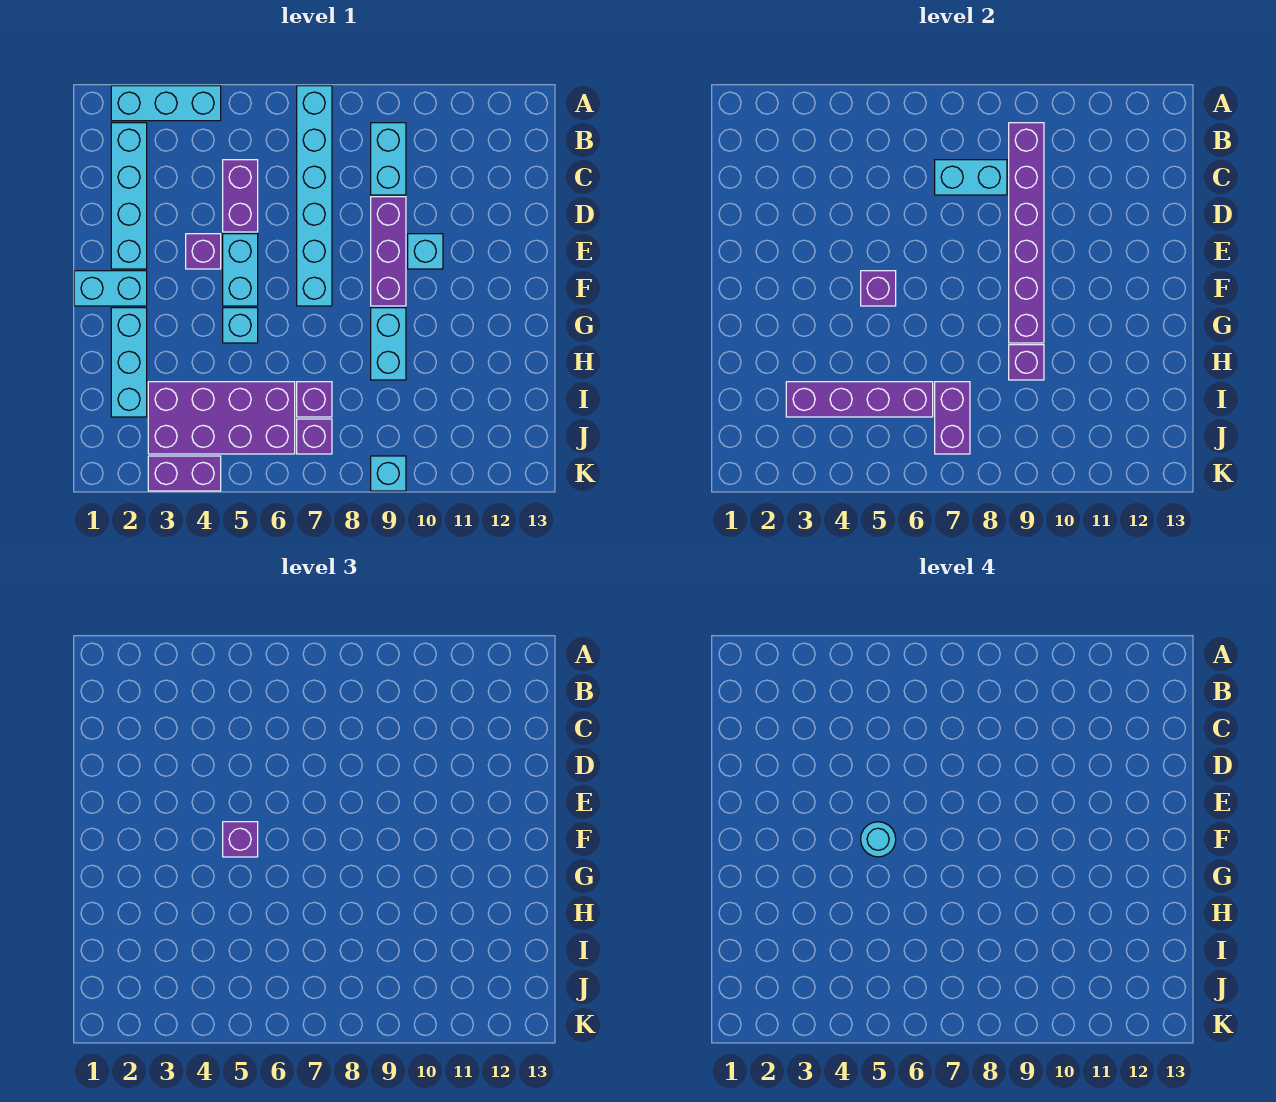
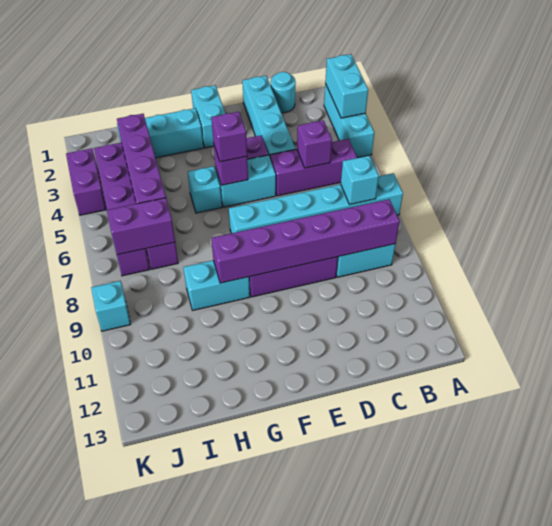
cyan brick B2:E2 level 1 -> cyan brick D1:D4 level 1
purple brick C5:D5 level 1 -> purple brick B5:D5 level 1
cyan brick C7:C8 level 2 -> cyan brick A2:A3 level 2
cyan brick E10 level 1 -> cyan brick B7 level 2
cyan round brick F5 level 4 -> cyan round brick C1 level 1
purple brick H9 level 2 -> purple brick C5 level 2

